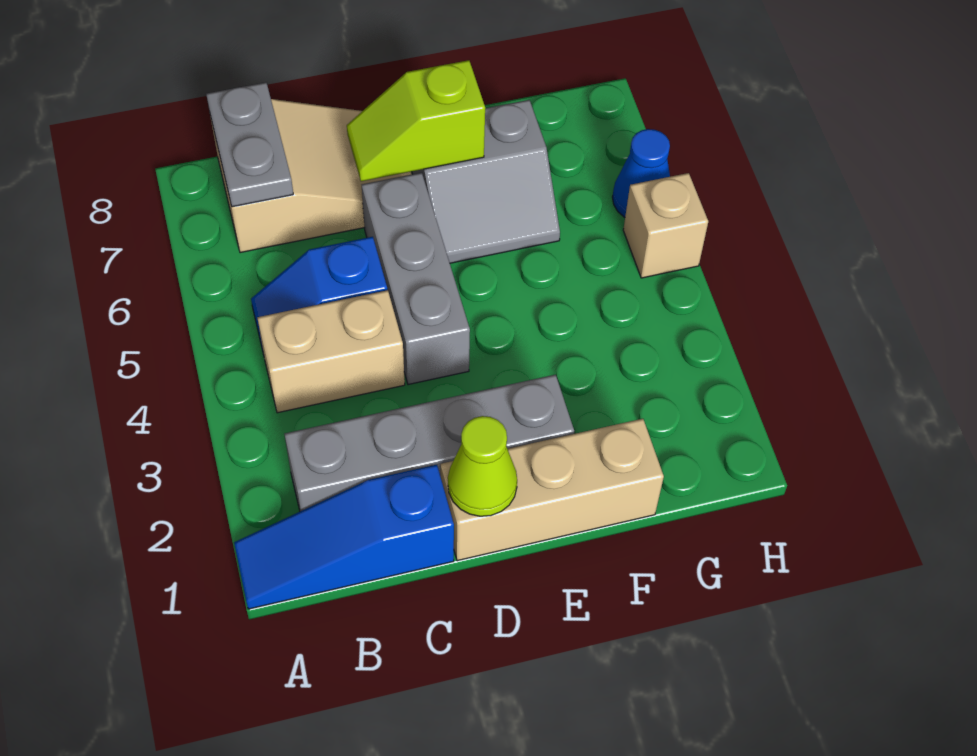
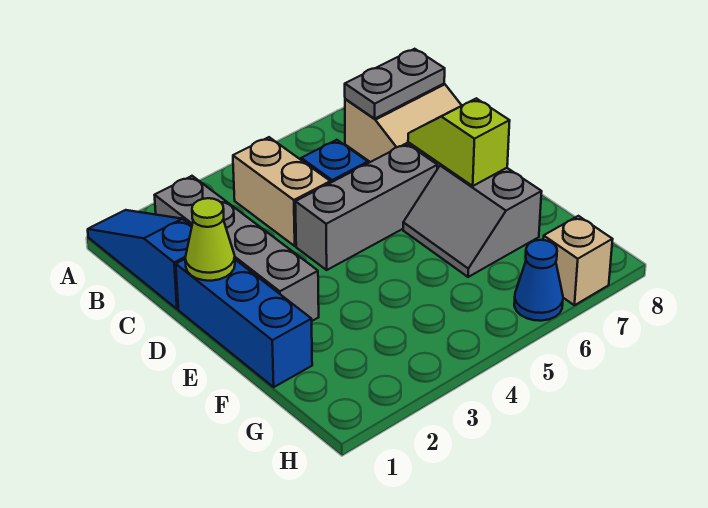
tan brick D1:F1 level 1 -> blue brick D1:F1 level 1
tan brick H5 level 1 -> tan brick H7 level 1

